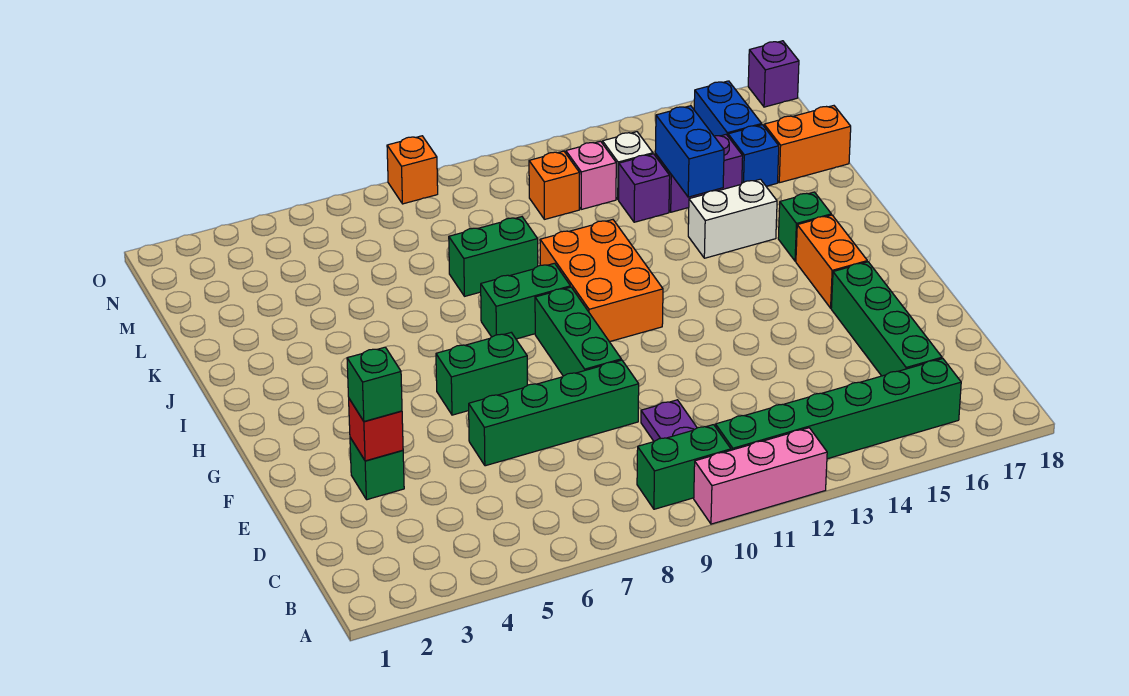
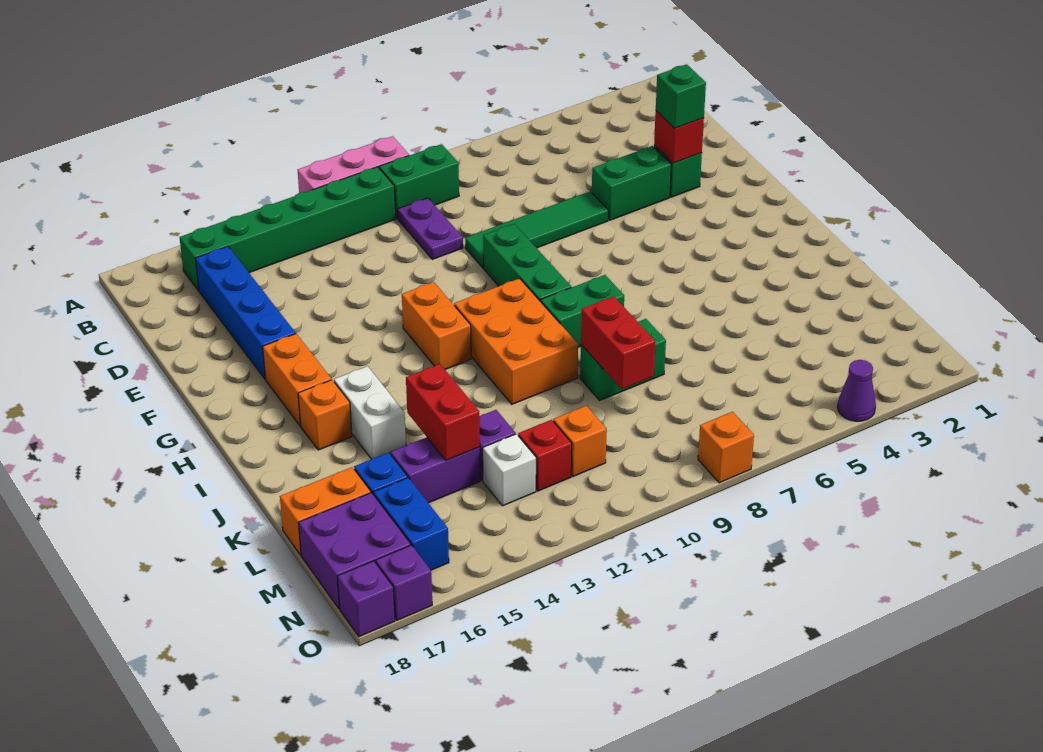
green brick C16:F16 level 1 -> blue brick C16:F16 level 1
green brick E6:E9 level 1 -> green tile E6:E9 level 1
green brick G6:G7 level 1 -> green brick E4:E5 level 1
none -> orange brick G12:H12 level 1
green brick I16 level 1 -> orange brick I16 level 1
white brick J14:J15 level 1 -> white brick I15:J15 level 1
none -> red brick K9:L9 level 2
blue brick K14:L14 level 2 -> red brick K14:L14 level 2
pink brick M12 level 1 -> red brick M12 level 1
none -> purple brick M17:N18 level 1
none -> purple cone O4 level 1
none -> purple brick O17 level 1

